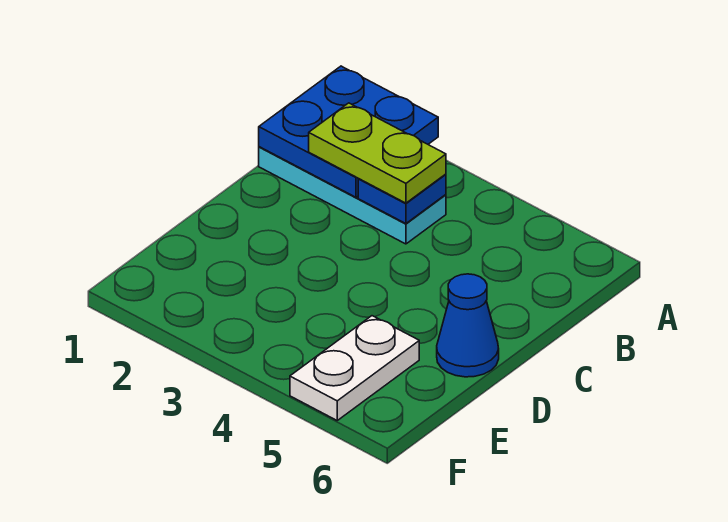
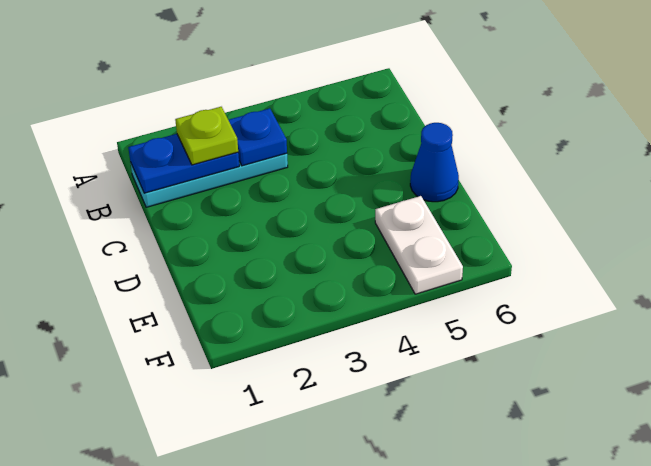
blue plate A1:B2 level 2 -> blue plate B1:B2 level 2
lime plate B2:B3 level 3 -> lime plate B2 level 3

